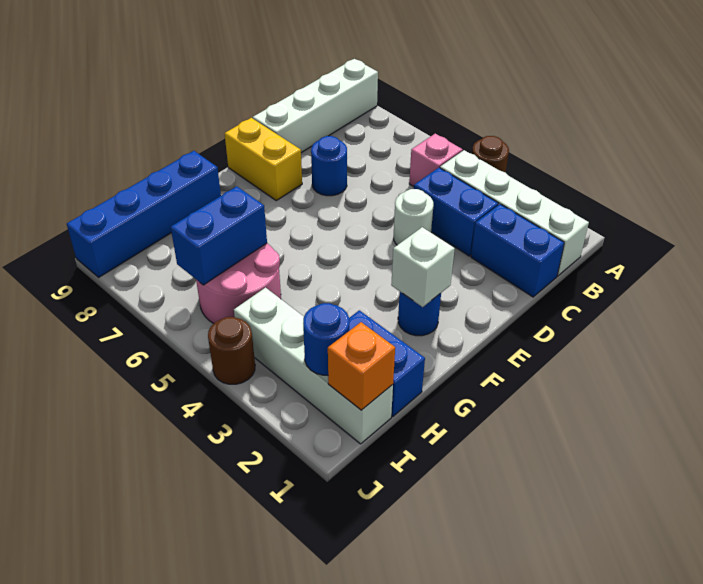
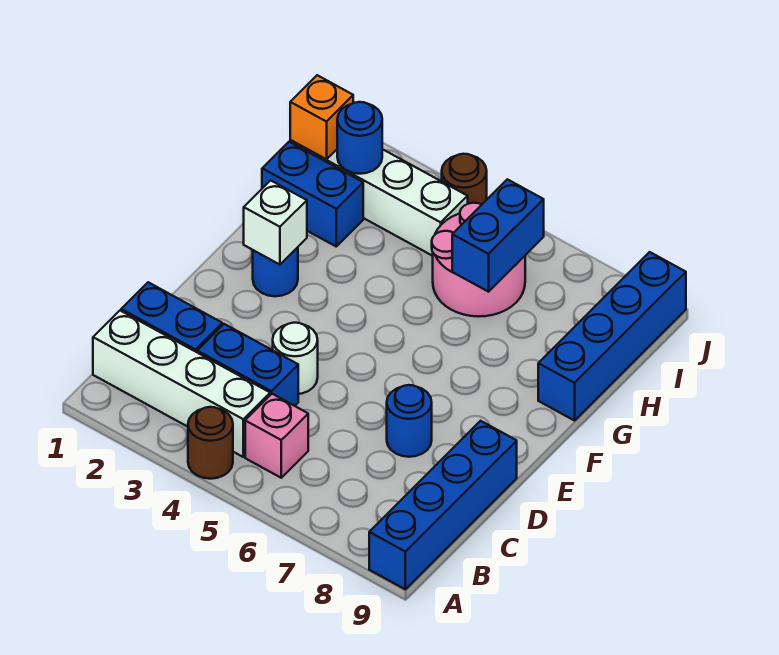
white brick A9:D9 level 1 -> blue brick A9:D9 level 1
yellow brick E8:E9 level 1 -> none

